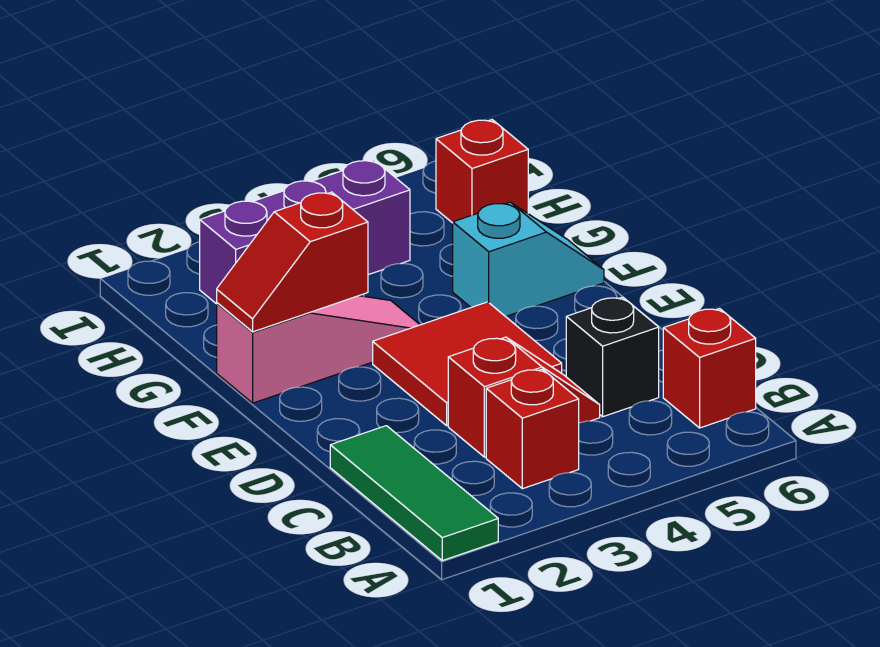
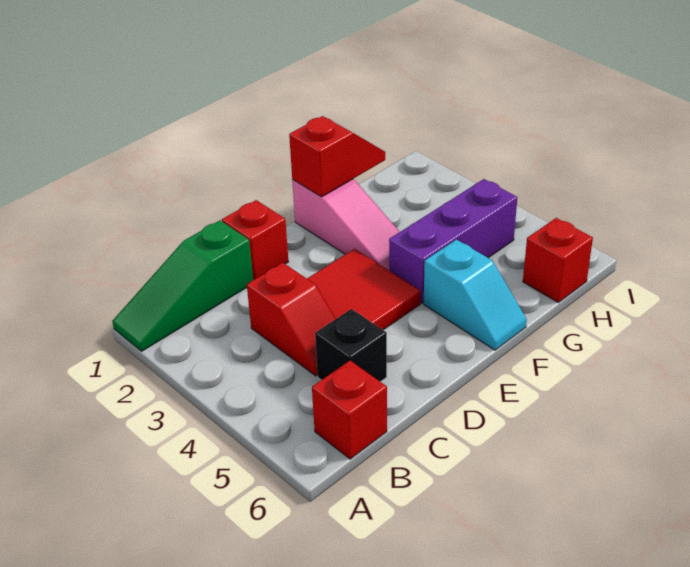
green tile A1:C1 level 1 -> green slope A1:C1 level 1 top C
red brick B3 level 1 -> red brick D1 level 1
red slope F1:F2 level 2 top 2 -> red slope F1:G1 level 2 top F
purple brick H2:H4 level 1 -> purple brick F4:H4 level 1

